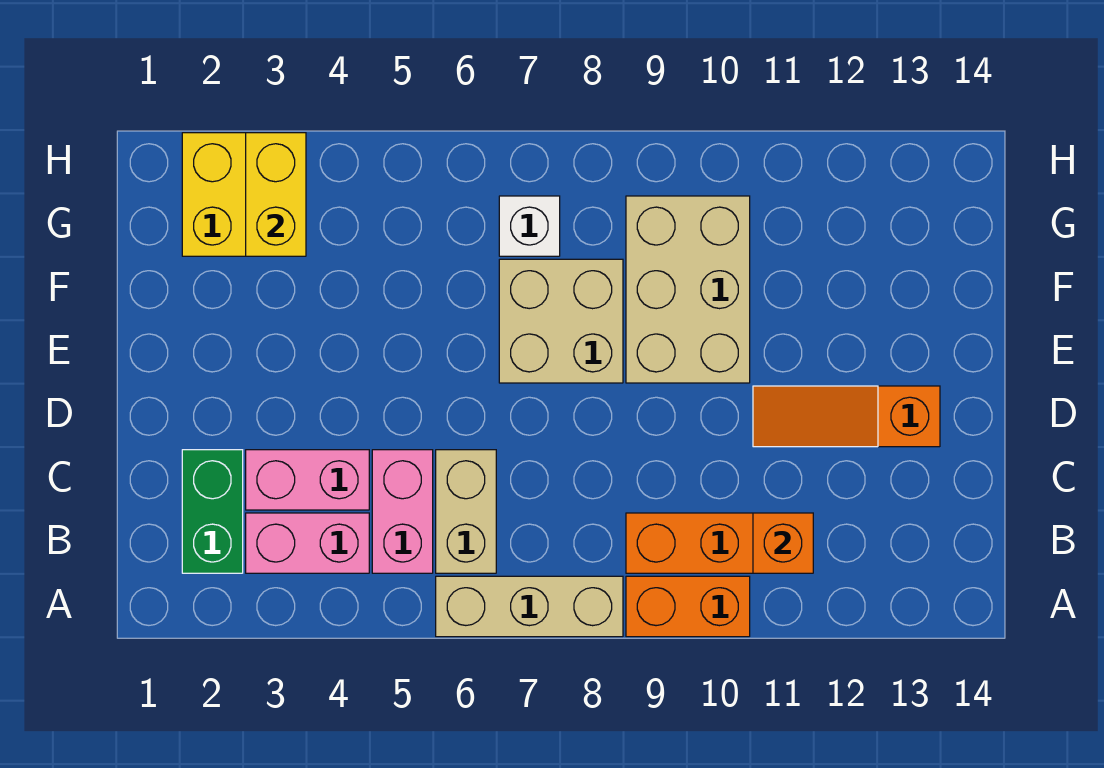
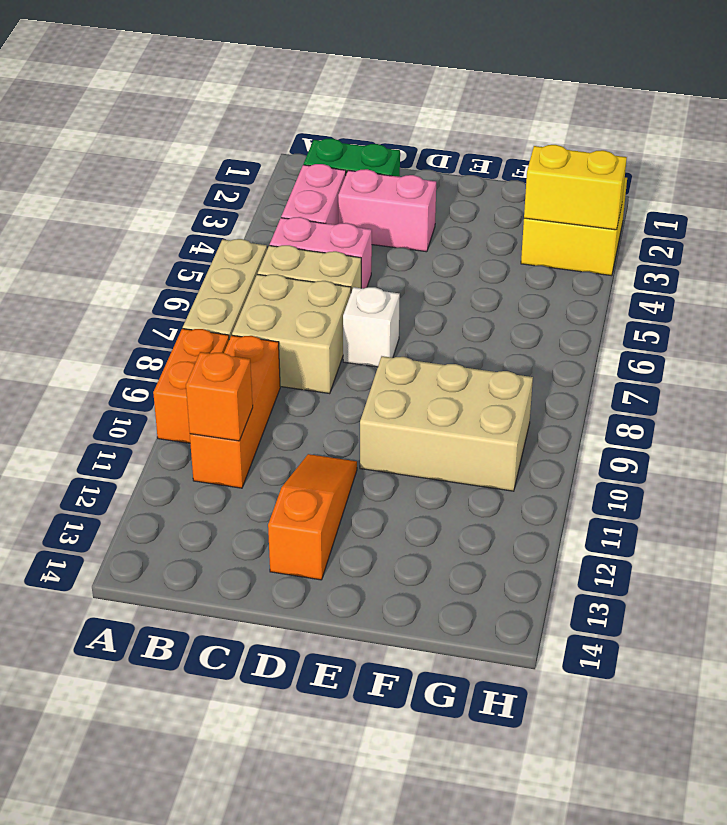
pink brick C3:C4 level 1 -> pink brick C3:D3 level 1
tan brick E7:F8 level 1 -> tan brick B7:C8 level 1
white brick G7 level 1 -> white brick D7 level 1

